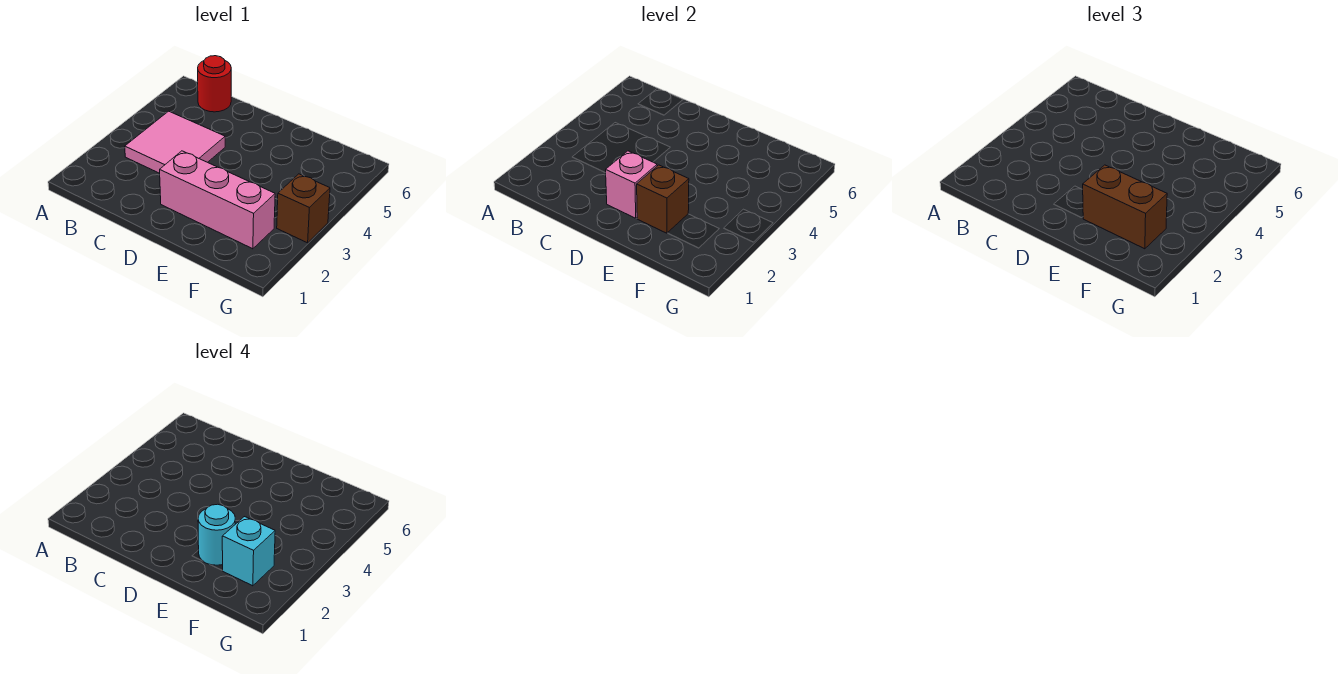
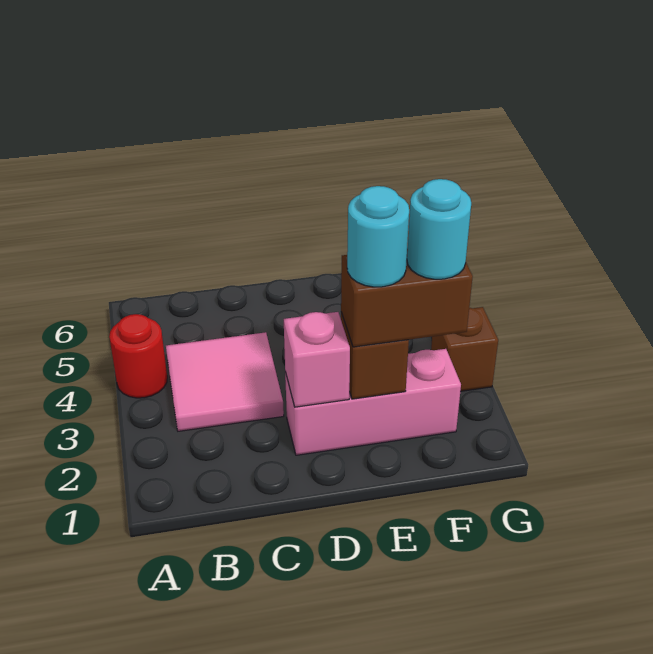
red round brick B6 level 1 -> red round brick A4 level 1
cyan brick F2 level 4 -> cyan round brick F2 level 4

